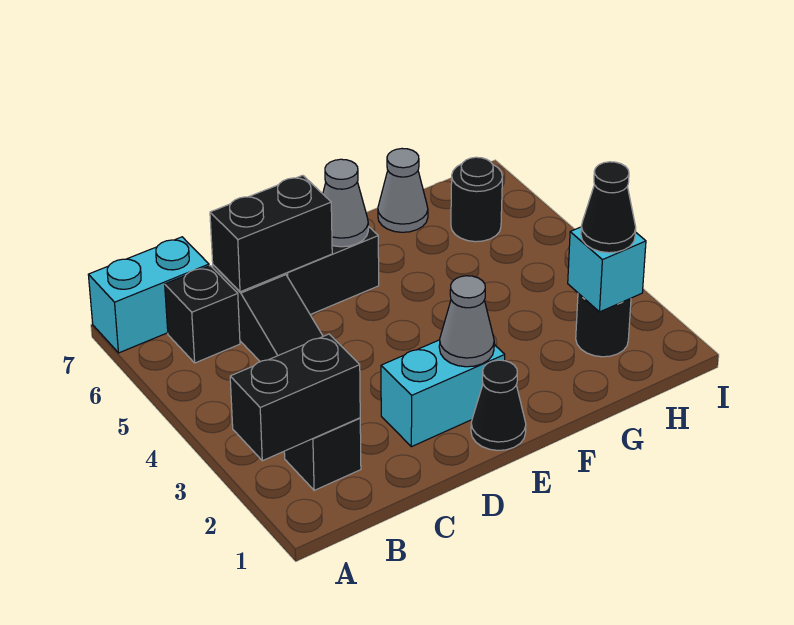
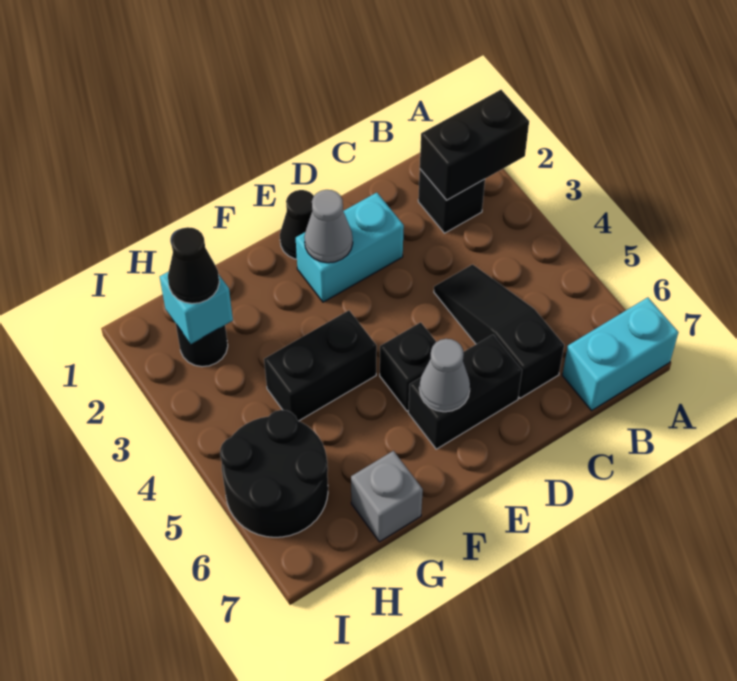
black brick B6 level 1 -> black brick E5 level 1
black brick C6:D6 level 2 -> black brick F4:G4 level 1
grey cone G7 level 1 -> grey brick G7 level 1
black round brick H6 level 1 -> black round brick H5:I6 level 1

